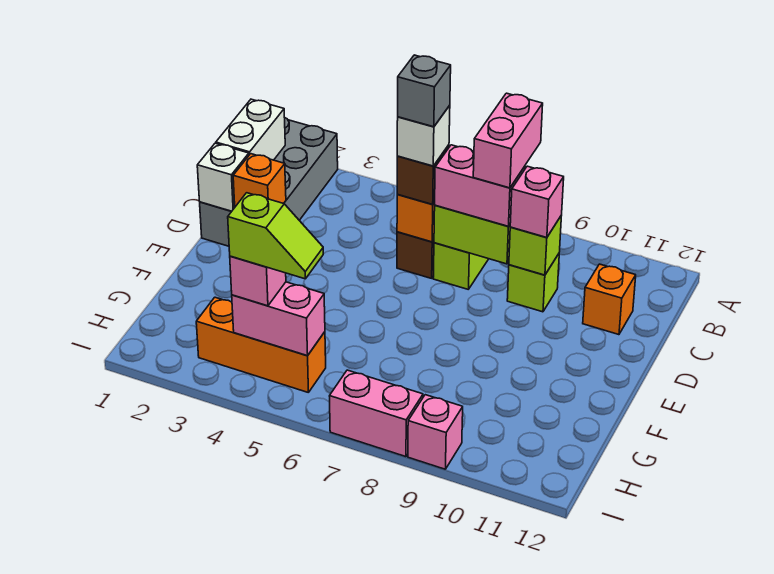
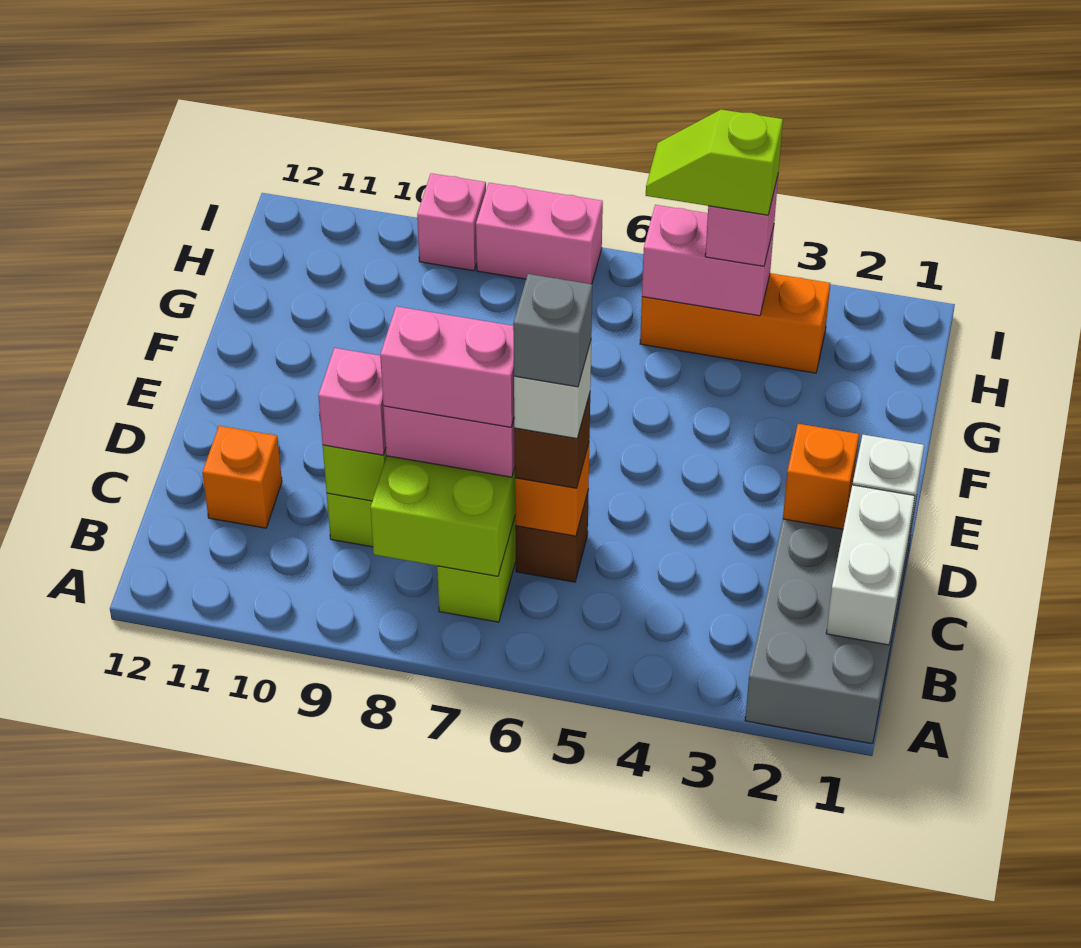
pink brick B8:C8 level 4 -> pink brick C7:C8 level 4

